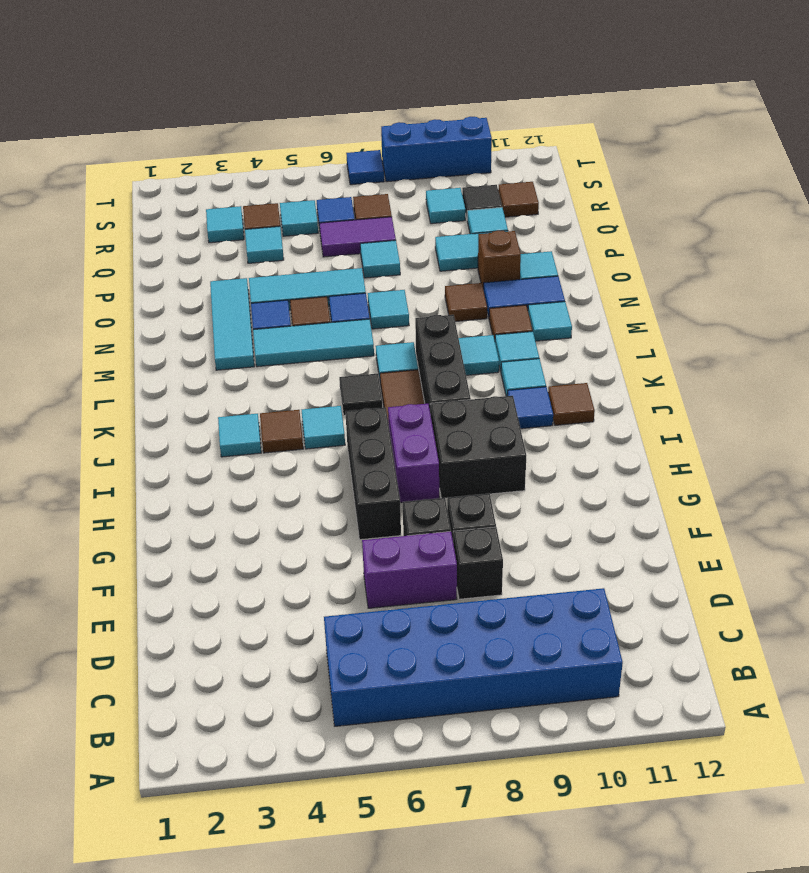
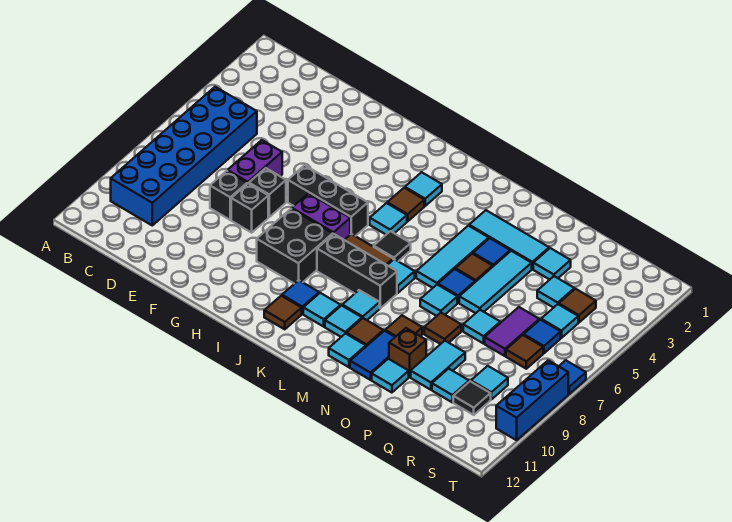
cyan tile R3 level 1 -> cyan tile P3 level 1
brown tile R11 level 1 -> brown tile O8 level 1

